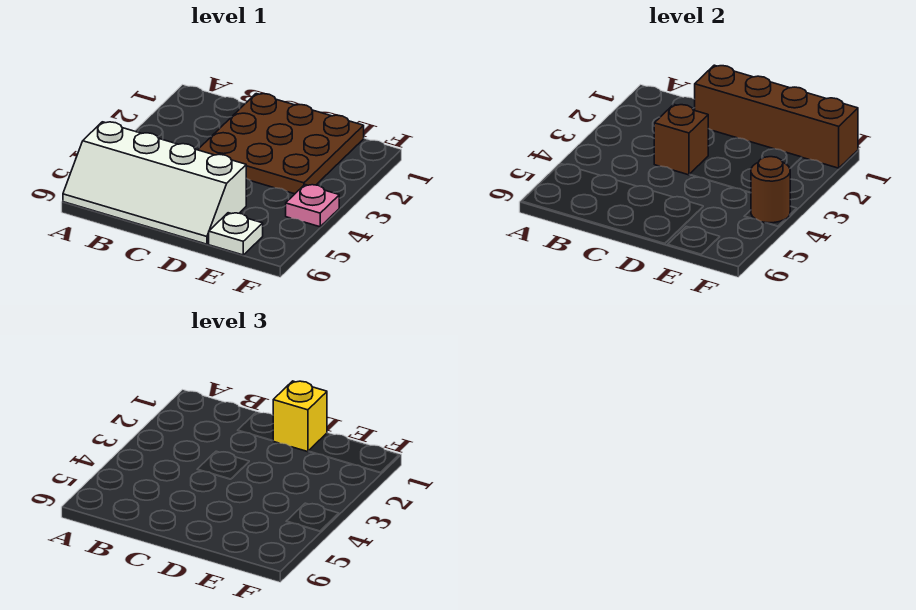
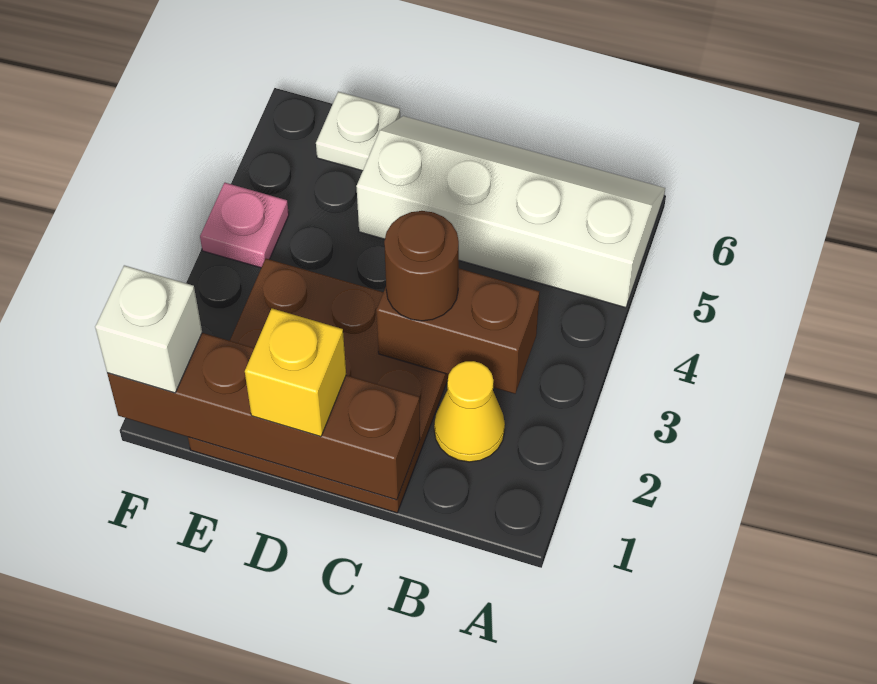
none -> yellow cone B2 level 1
brown brick C3 level 2 -> brown brick B3:C3 level 2
none -> white brick F1 level 3
brown round brick F4 level 2 -> brown round brick C3 level 3

